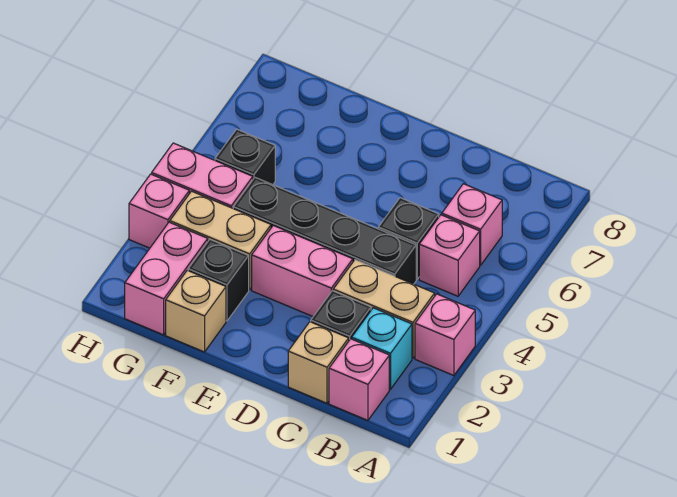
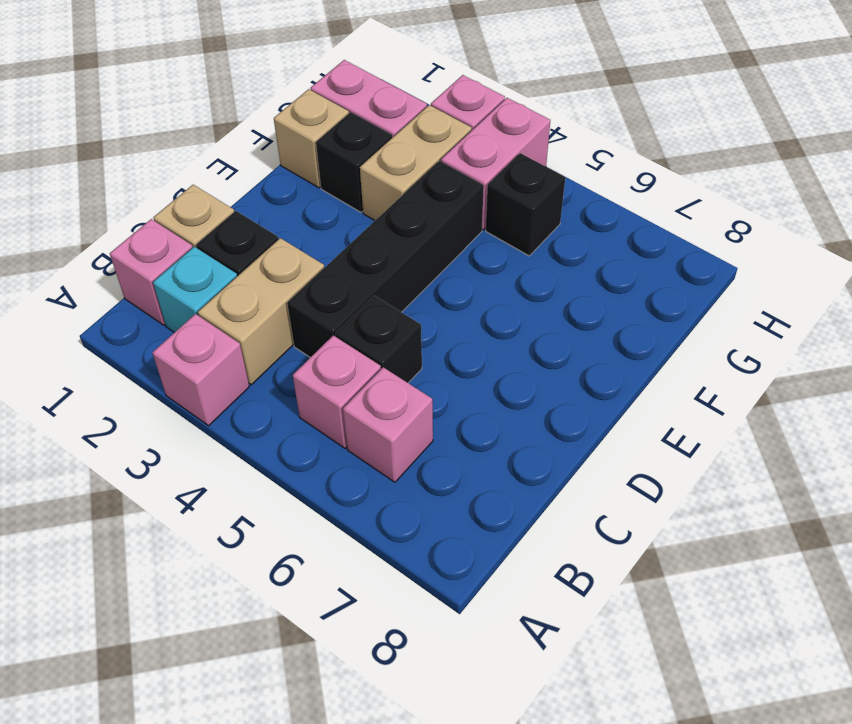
pink brick D3:E3 level 1 -> none

